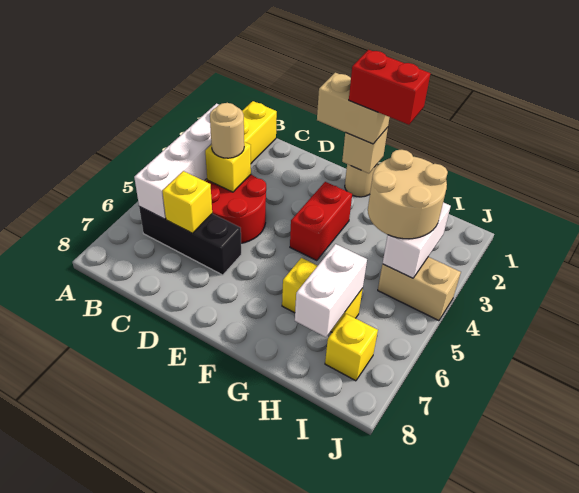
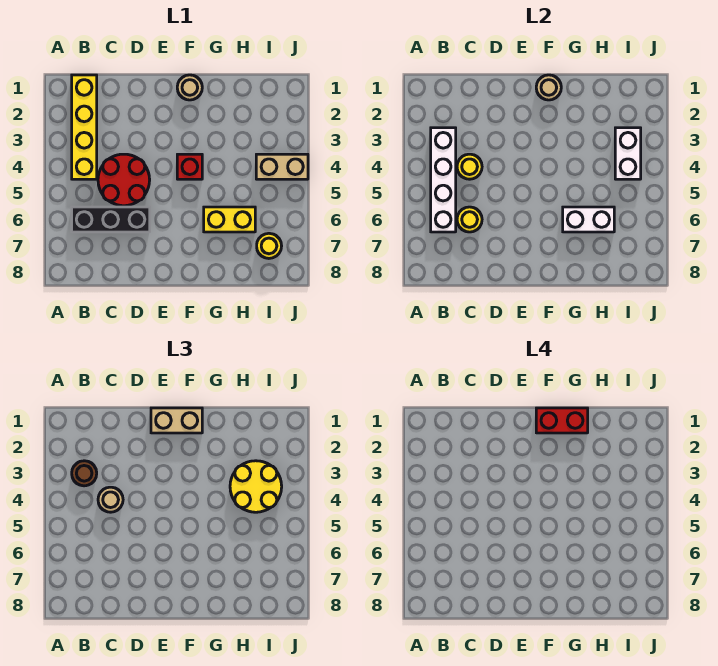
none -> brown round brick B3 level 3
yellow brick C4 level 2 -> yellow round brick C4 level 2
yellow brick C6 level 2 -> yellow round brick C6 level 2
tan brick F1 level 2 -> tan round brick F1 level 2
red brick F3:F4 level 1 -> red brick F4 level 1
tan round brick H3:I4 level 3 -> yellow round brick H3:I4 level 3
white brick H6:H7 level 2 -> white brick G6:H6 level 2
yellow brick I7 level 1 -> yellow round brick I7 level 1

